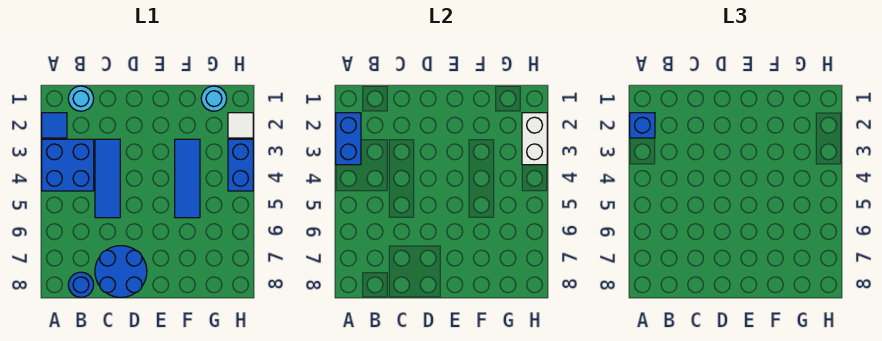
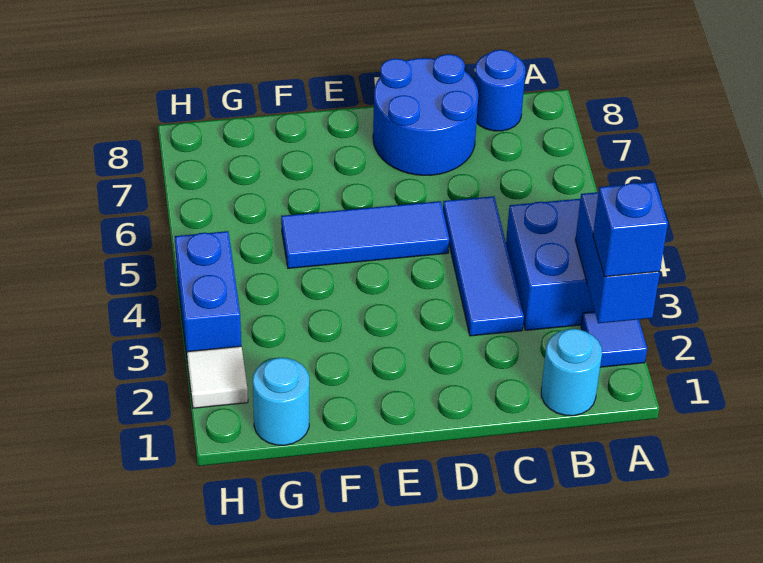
blue tile F3:F5 level 1 -> blue tile D5:F5 level 1
white brick H2:H3 level 2 -> none

